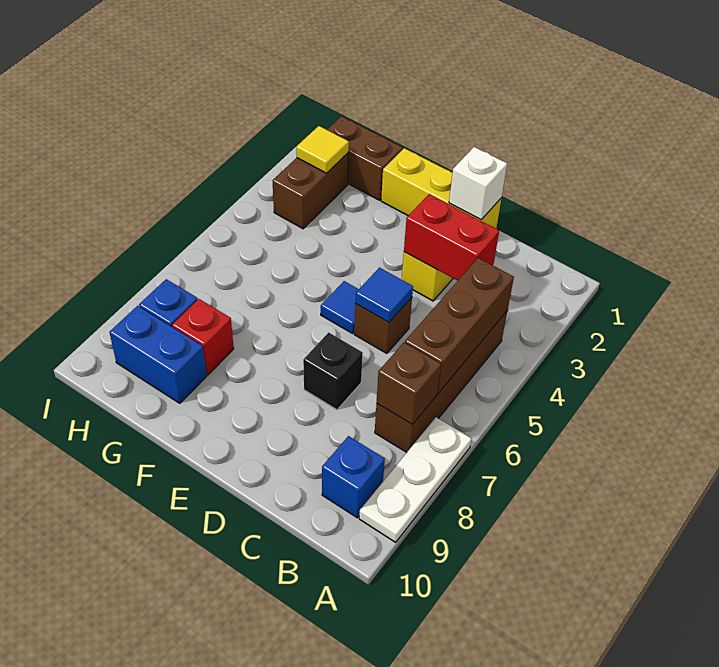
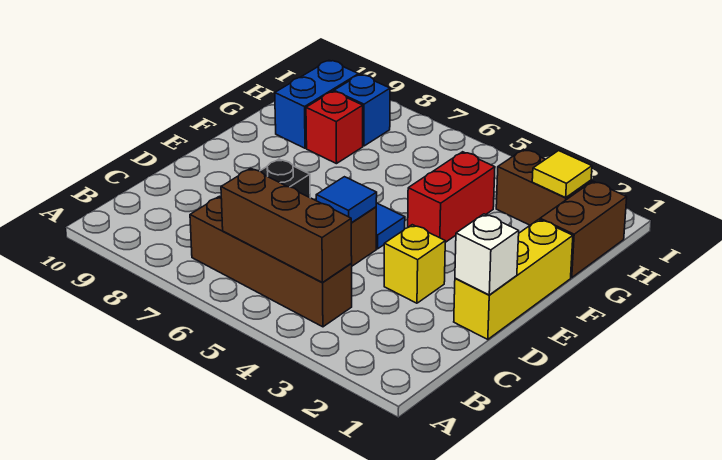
white plate A7:A9 level 1 -> none
brown brick B7 level 2 -> none
blue brick B9 level 1 -> none
red brick C3:D3 level 2 -> red brick F4:G4 level 1

